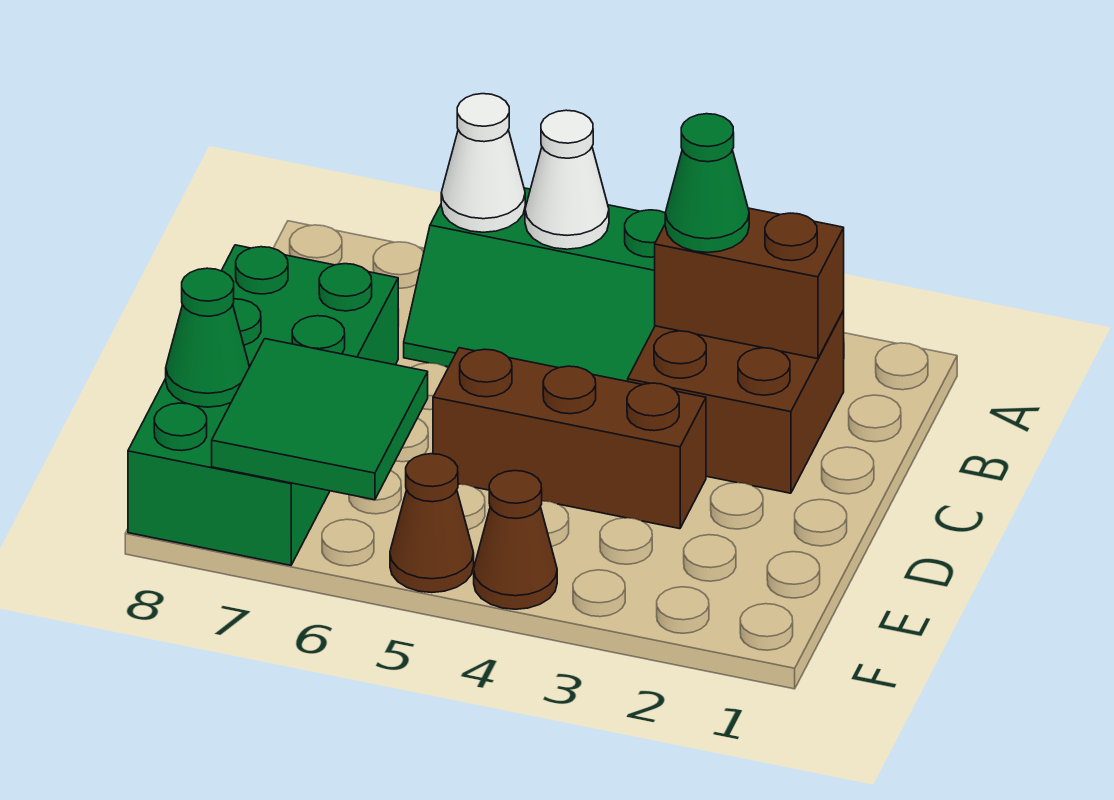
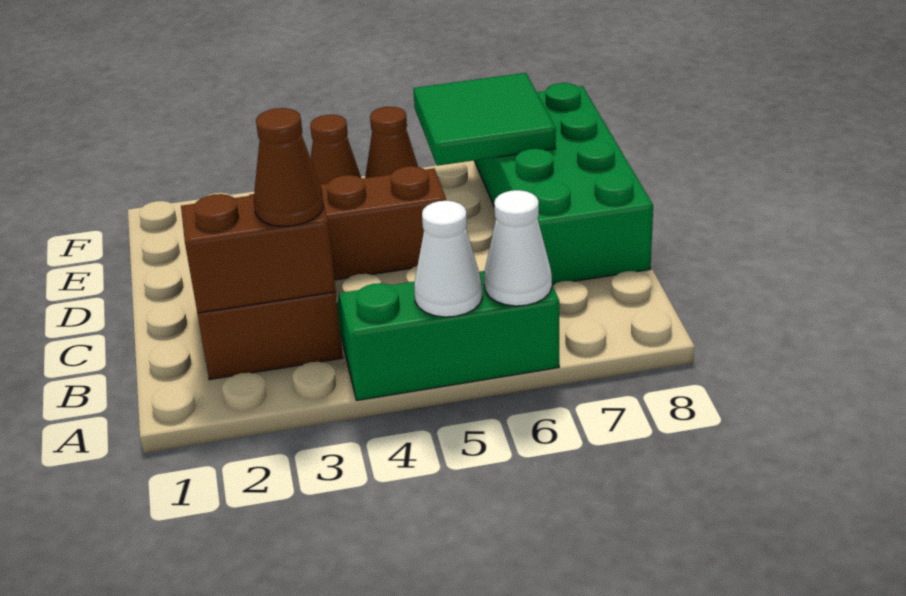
green cone B3 level 3 -> brown cone B3 level 3
green cone E8 level 2 -> none

